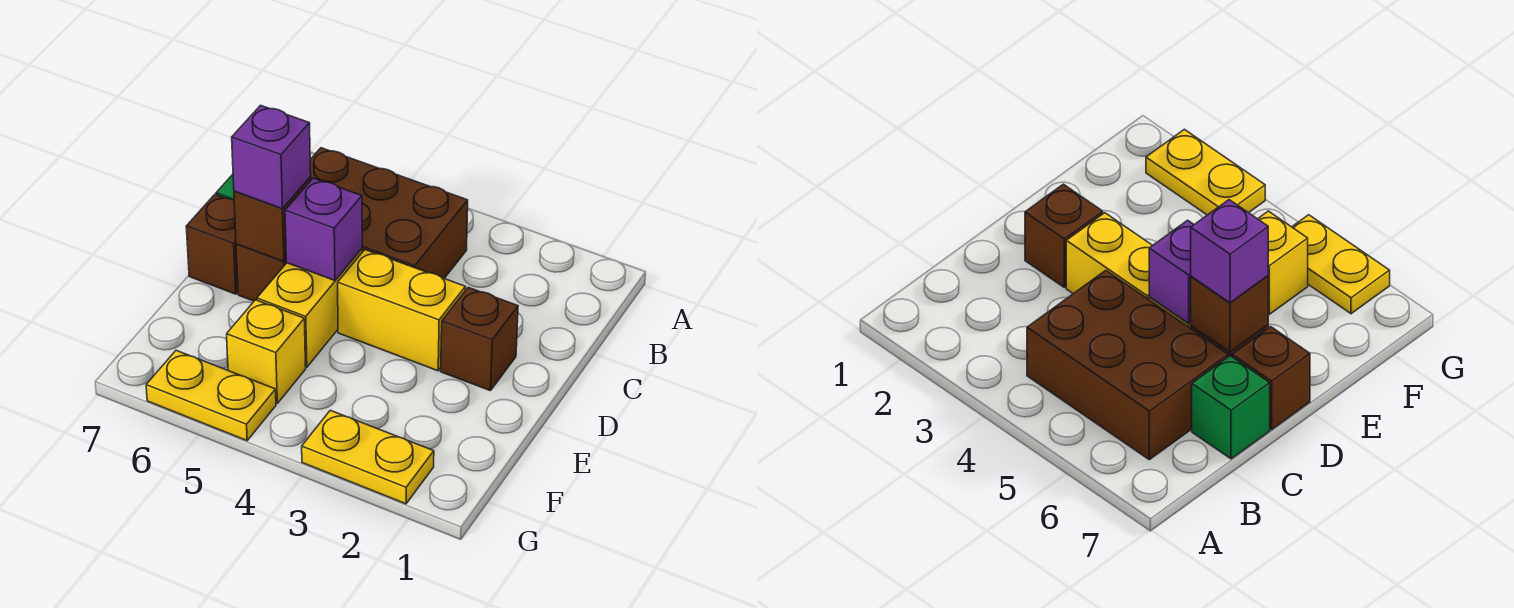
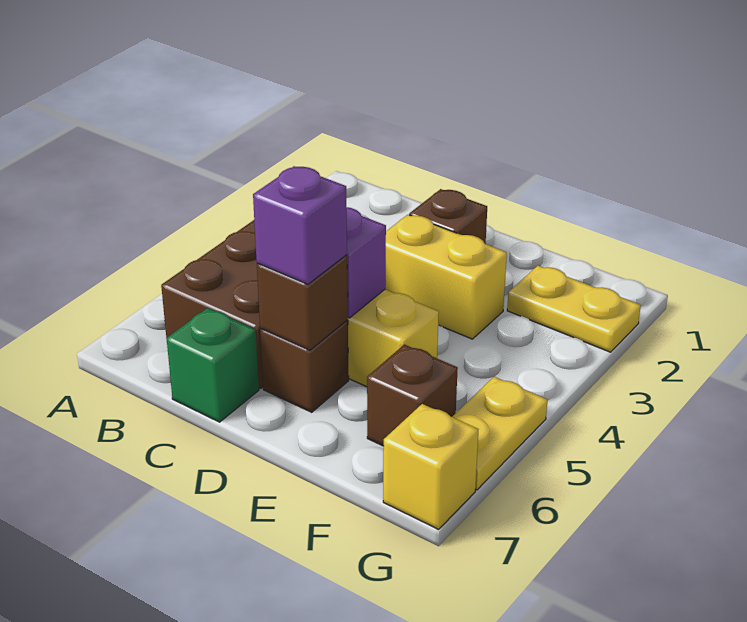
yellow brick D3:D4 level 1 -> yellow brick D3:E3 level 1
brown brick D7 level 1 -> brown brick F6 level 1
yellow brick F5 level 1 -> yellow brick G7 level 1
yellow plate G2:G3 level 1 -> yellow plate F2:G2 level 1

